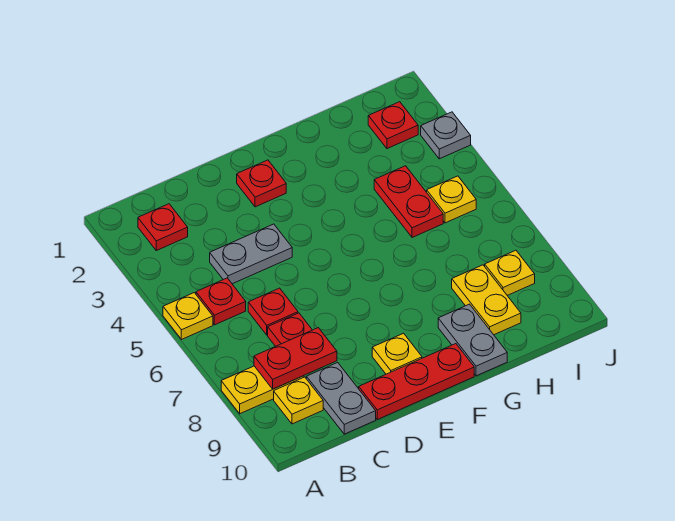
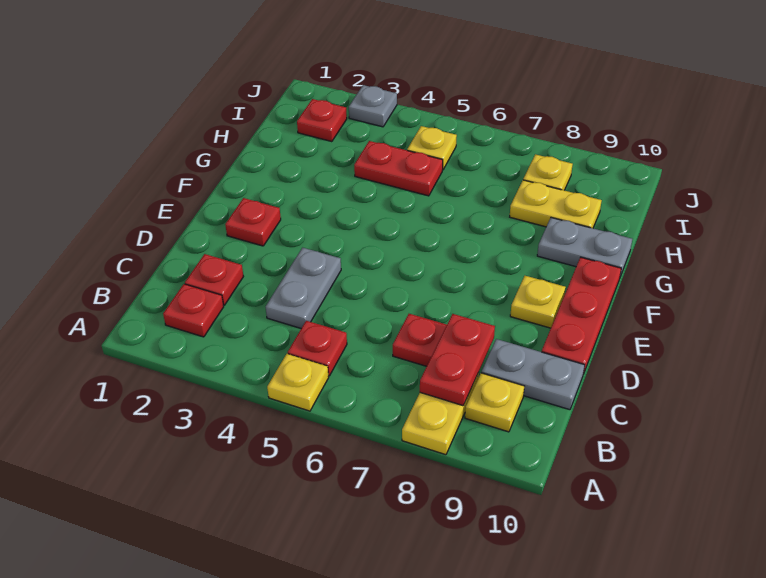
red plate C6 level 1 -> red plate C2 level 1

